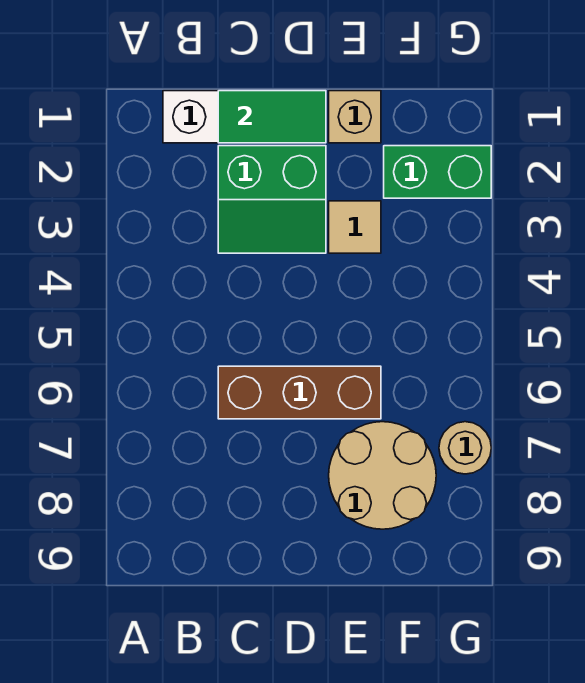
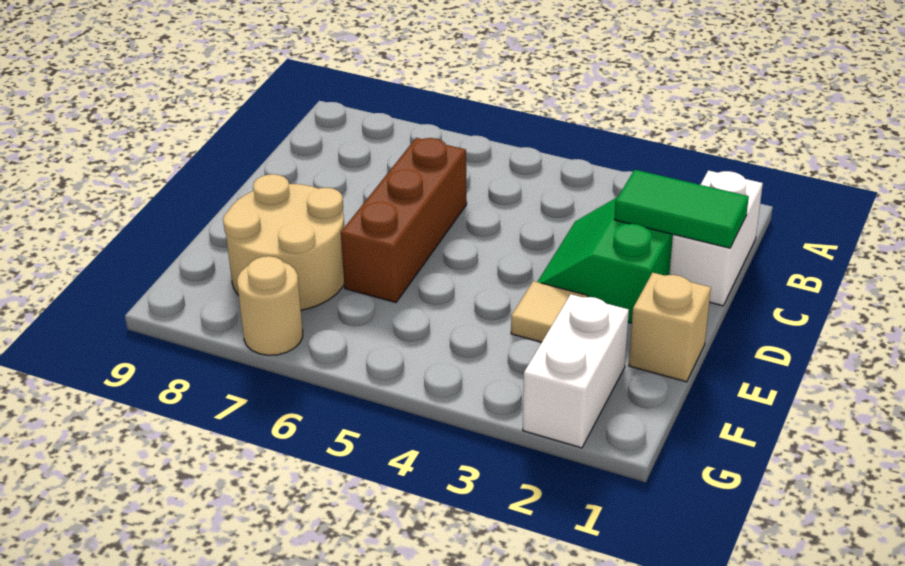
green tile C1:D1 level 2 -> green tile C1:C2 level 2
green brick F2:G2 level 1 -> white brick F2:G2 level 1

